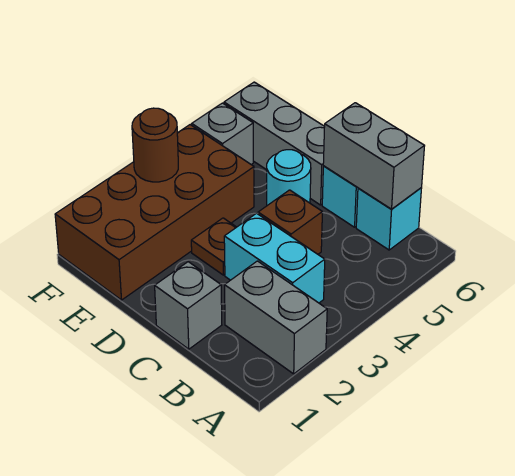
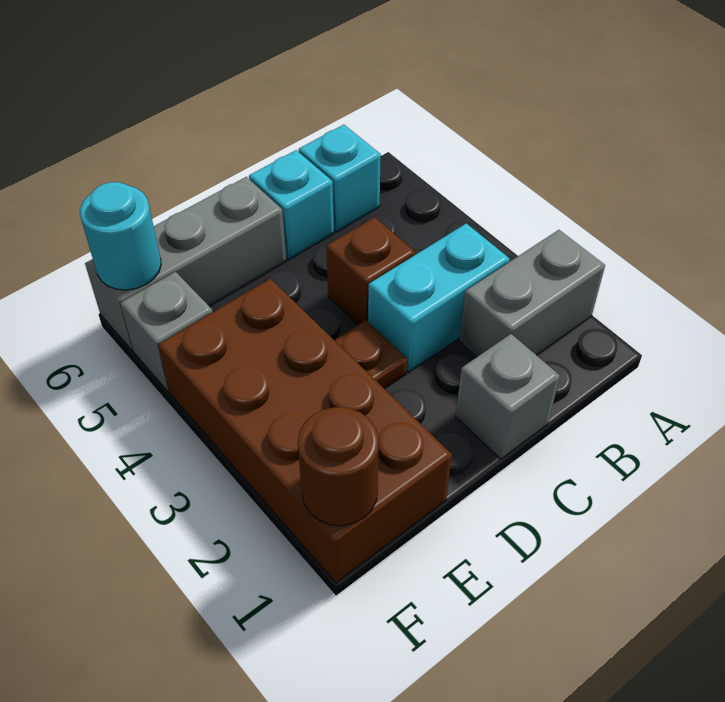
grey brick B6:C6 level 2 -> none
cyan round brick D5 level 1 -> cyan round brick F6 level 2
brown round brick F3 level 2 -> brown round brick F1 level 2

